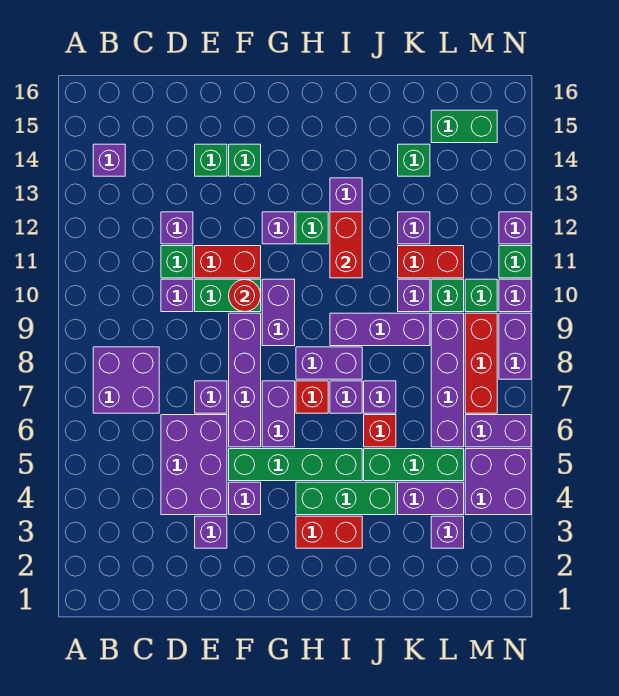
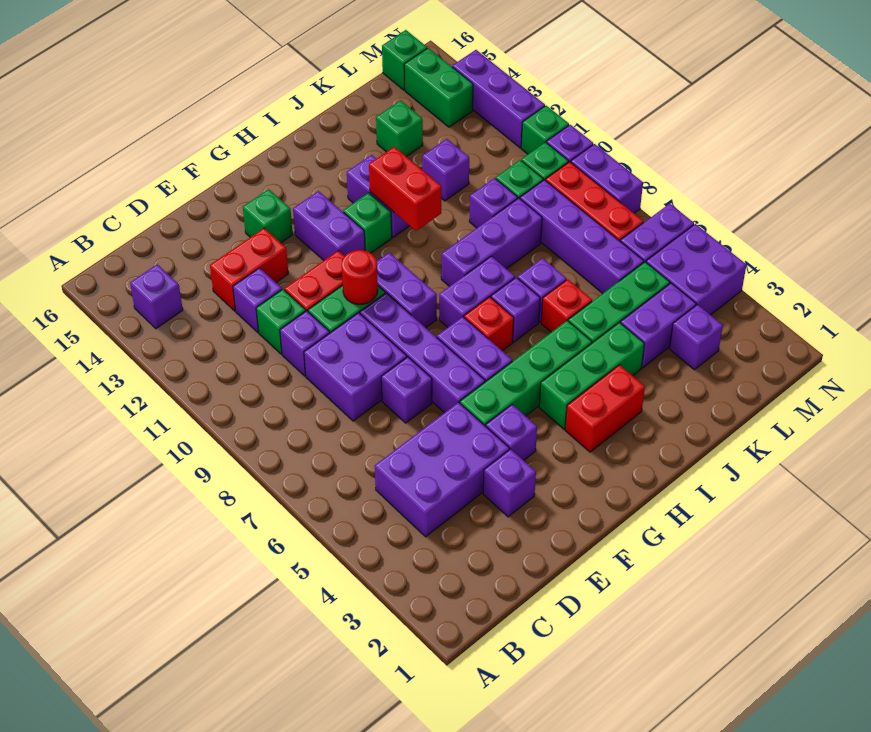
purple brick B7:C8 level 1 -> purple brick D8:E9 level 1
purple brick D4:E6 level 1 -> purple brick C4:E5 level 1
green brick E14 level 1 -> green brick M16 level 1
purple brick G12 level 1 -> purple brick G12:G13 level 1
red brick K11:L11 level 1 -> red brick D13:E13 level 1
green brick L15:M15 level 1 -> green brick M14:M15 level 1
purple brick N12 level 1 -> purple brick N12:N14 level 1

